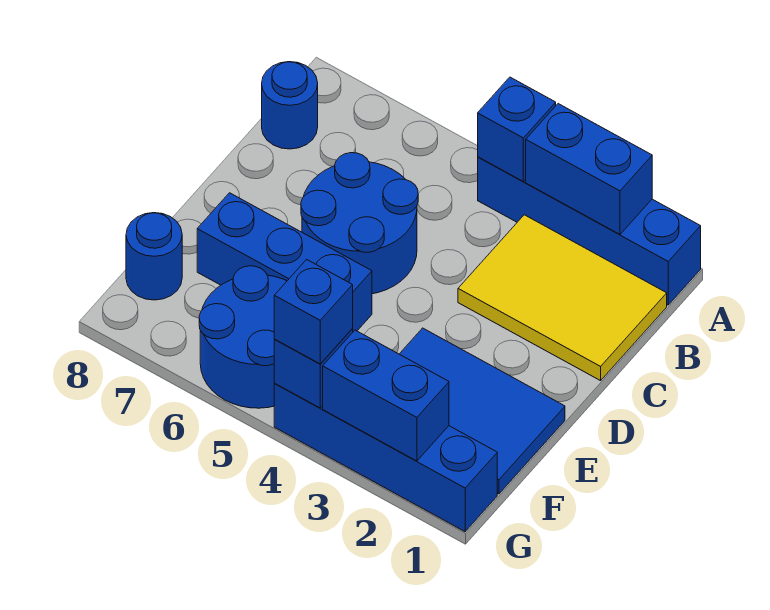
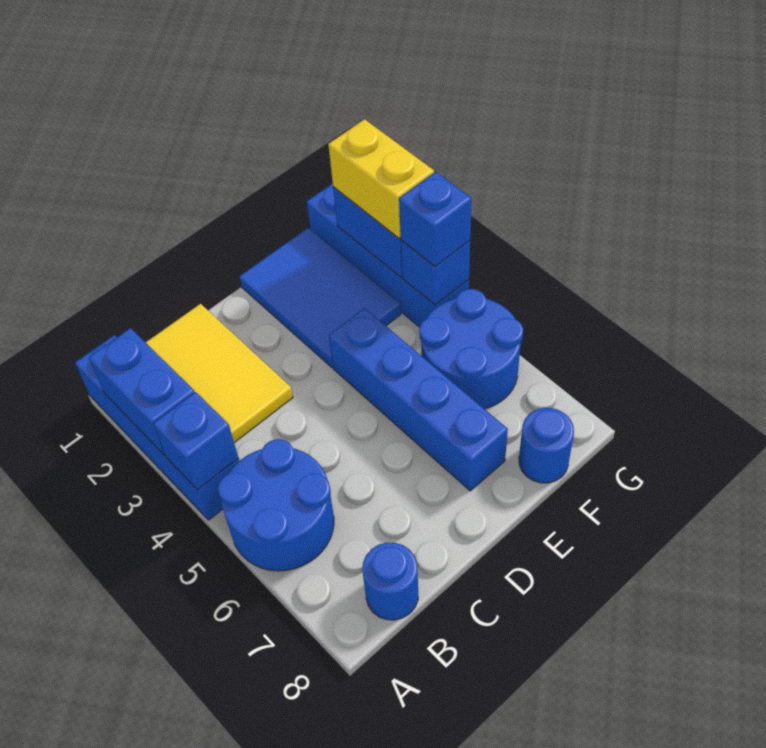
blue round brick C5:D6 level 1 -> blue round brick A5:B6 level 1
blue brick E5:E7 level 1 -> blue brick E4:E7 level 1
none -> yellow brick G2:G3 level 3

